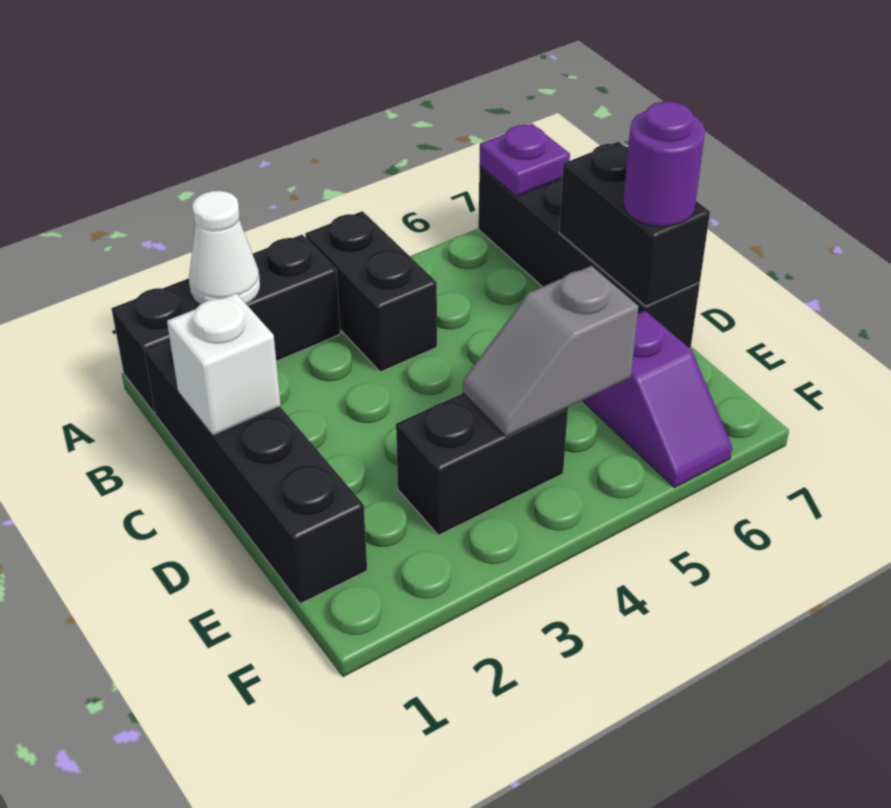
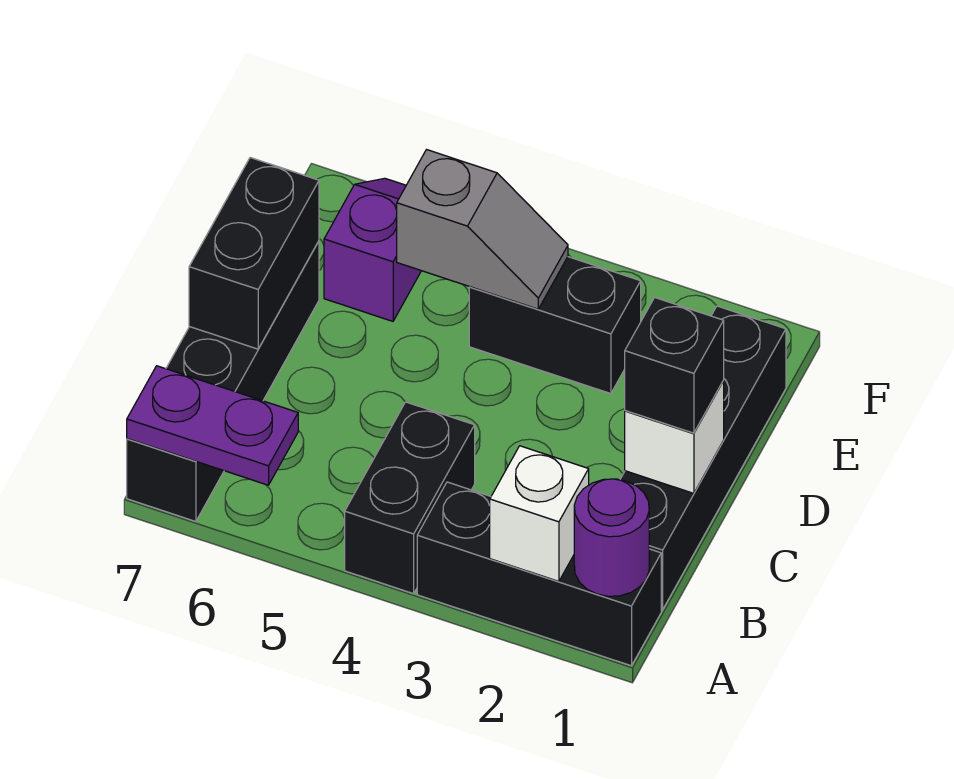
white cone A2 level 2 -> white brick A2 level 2
purple plate A7 level 2 -> purple plate A6:A7 level 2
none -> black brick C1 level 3
purple round brick D7 level 3 -> purple round brick A1 level 2

